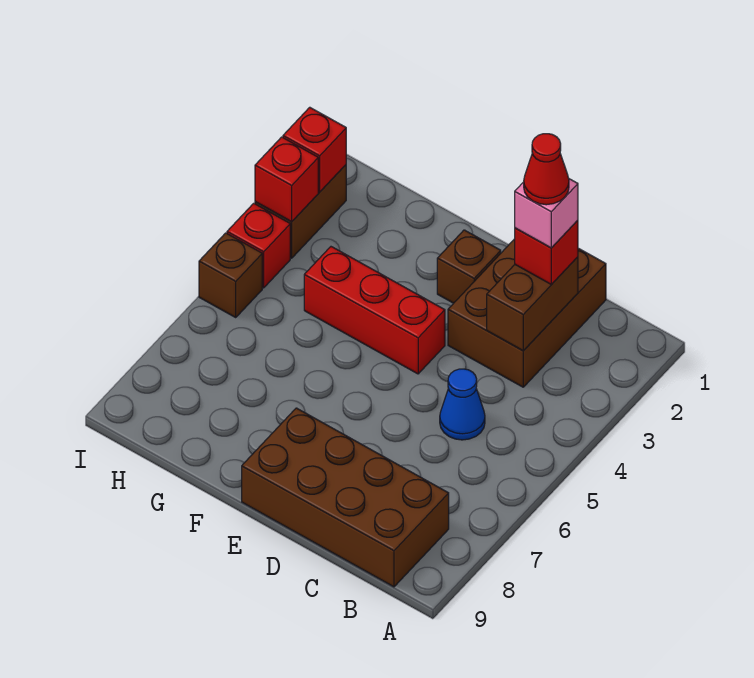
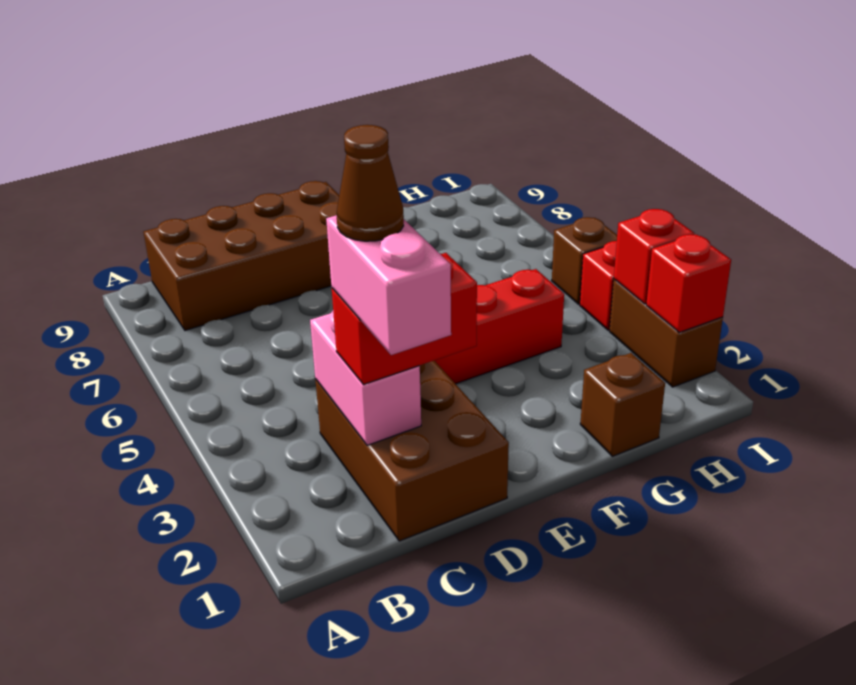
brown brick C2:C3 level 2 -> pink brick C2:C3 level 2
red brick C2 level 3 -> red brick C2:D2 level 3
pink brick C2 level 4 -> pink brick C1:C2 level 4
red cone C2 level 5 -> brown cone C2 level 5
blue cone C5 level 1 -> none
brown brick E2 level 1 -> brown brick G1 level 1

